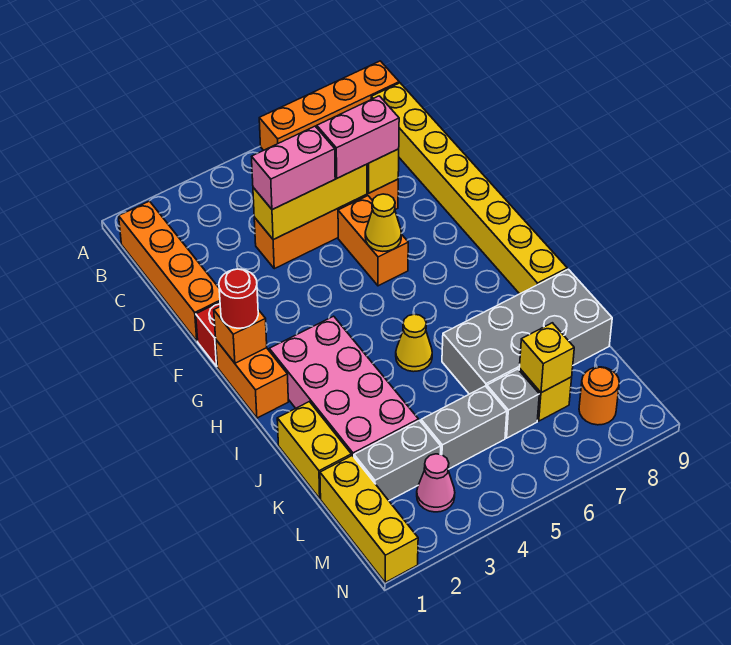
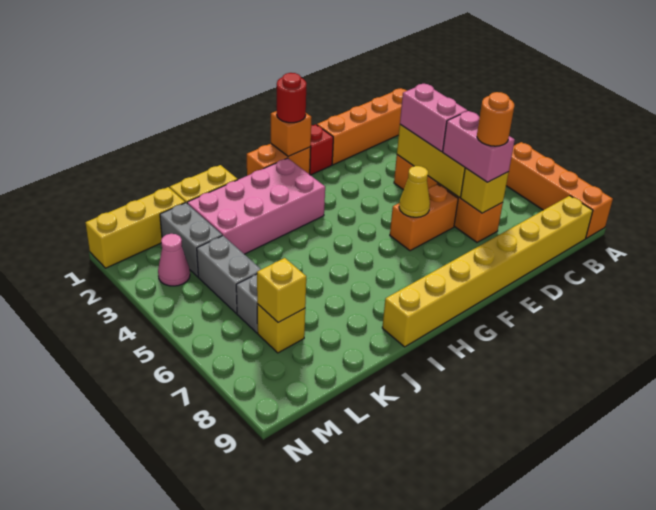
yellow cone I5 level 1 -> none
grey brick J6:K9 level 1 -> none
orange round brick M8 level 1 -> orange round brick D7 level 4

